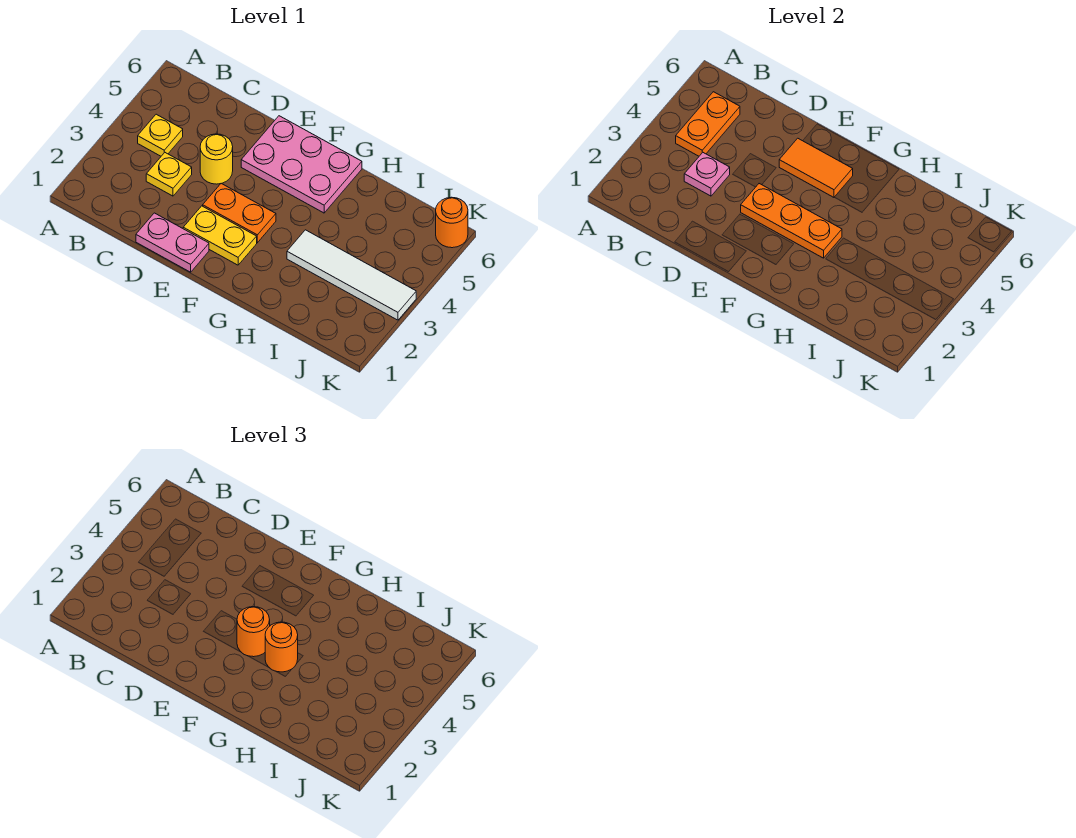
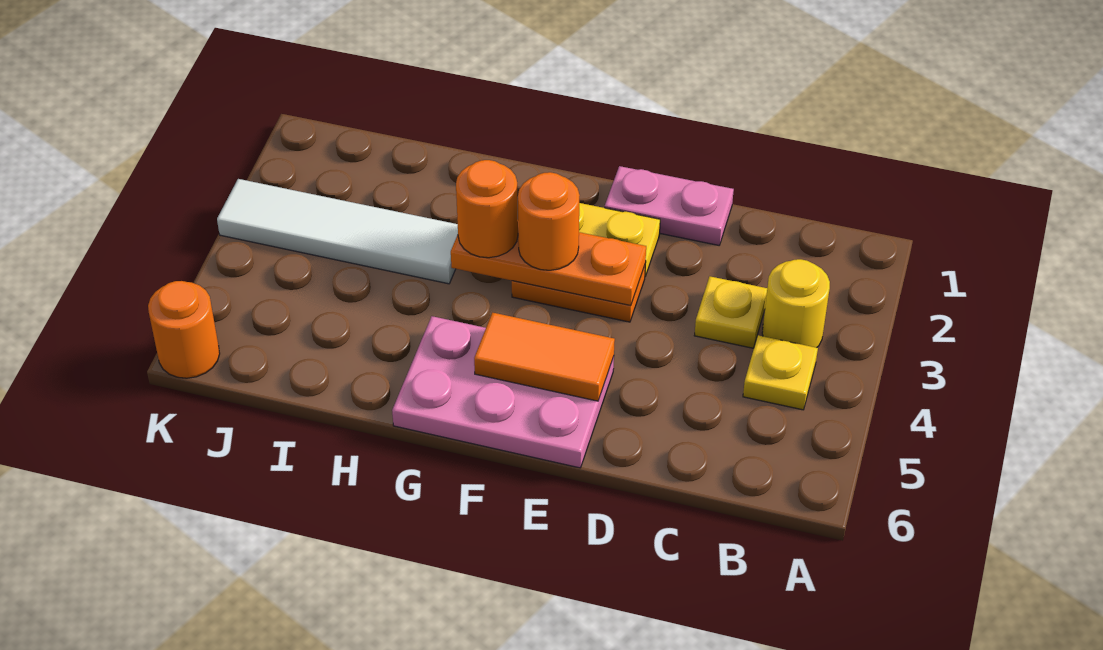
orange plate B4:B5 level 2 -> none
pink plate C3 level 2 -> none
yellow round brick D4 level 1 -> yellow round brick B3 level 1

